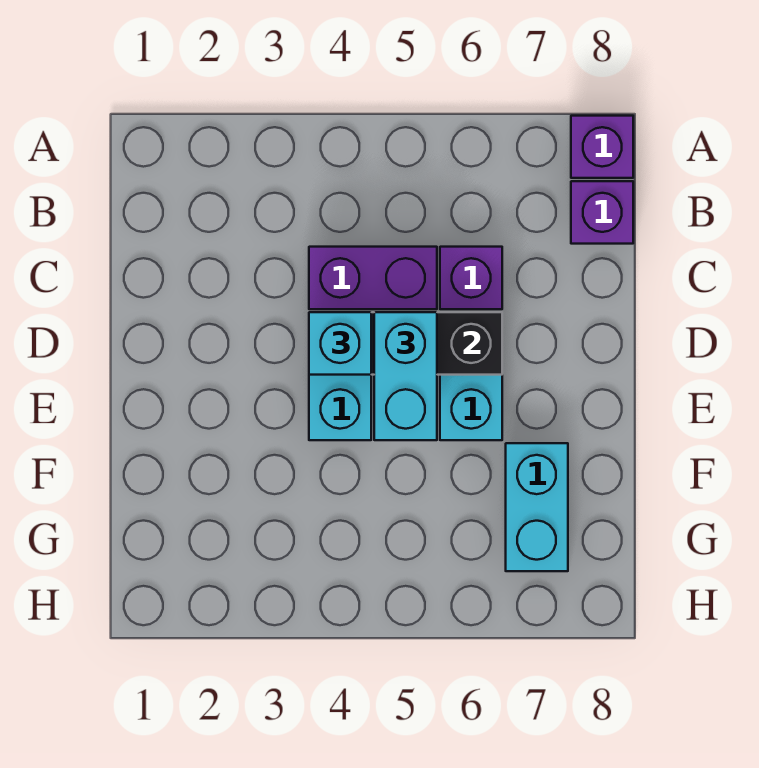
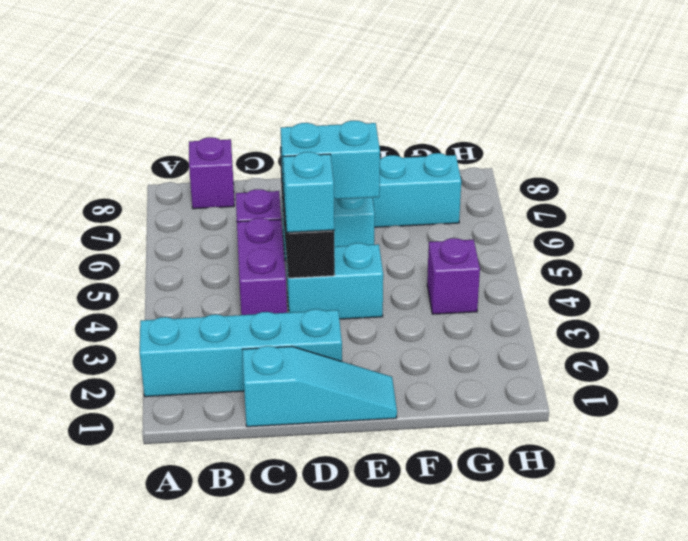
none -> cyan brick A2:D2 level 1
purple brick A8 level 1 -> purple brick G4 level 1
none -> cyan slope C1:E1 level 1 top C

